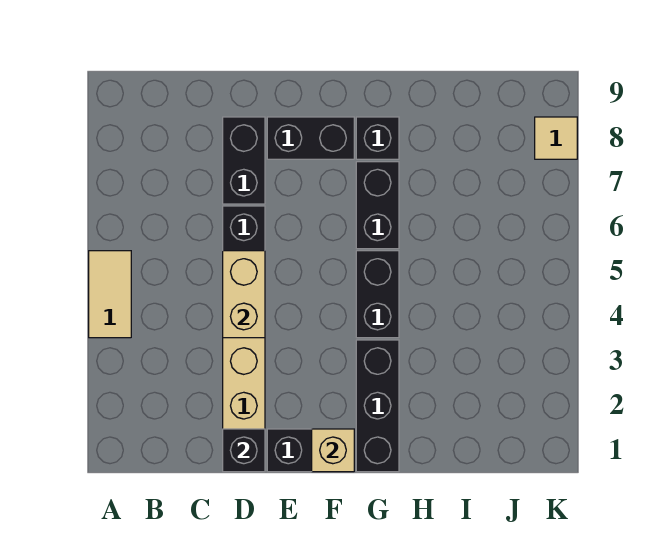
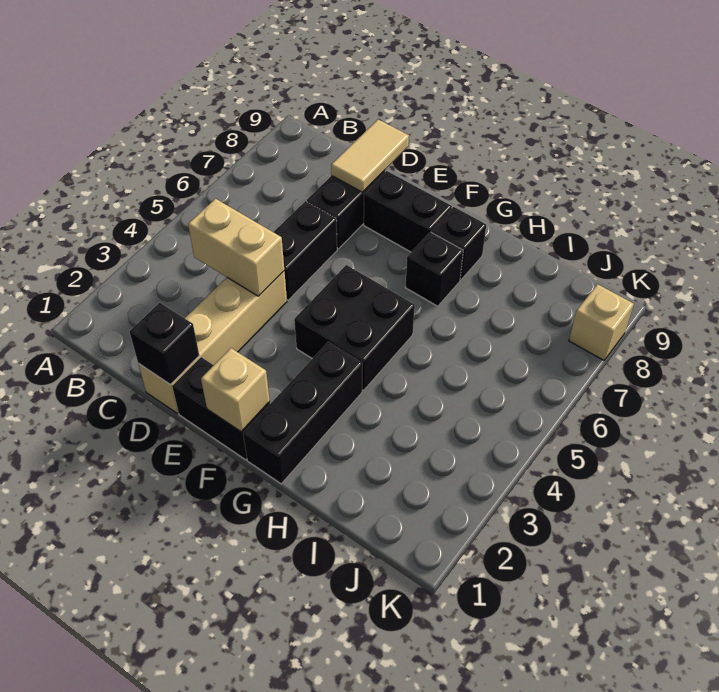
tan tile A4:A5 level 1 -> tan tile D8:D9 level 2
tan brick D4:D5 level 2 -> tan brick C4:D4 level 2
black brick G4:G5 level 1 -> black brick F4:G5 level 1
black brick G6:G7 level 1 -> black brick G7 level 1
tan tile K8 level 1 -> tan brick K8 level 1

